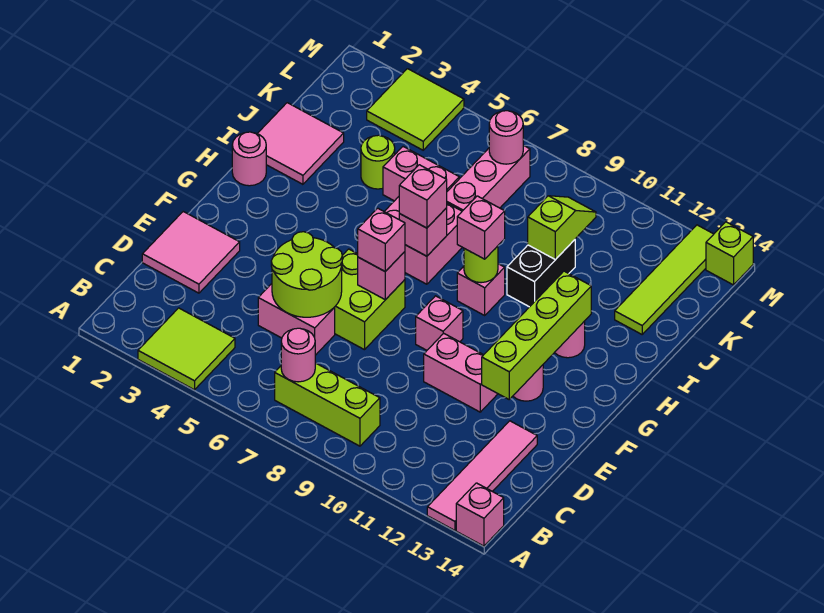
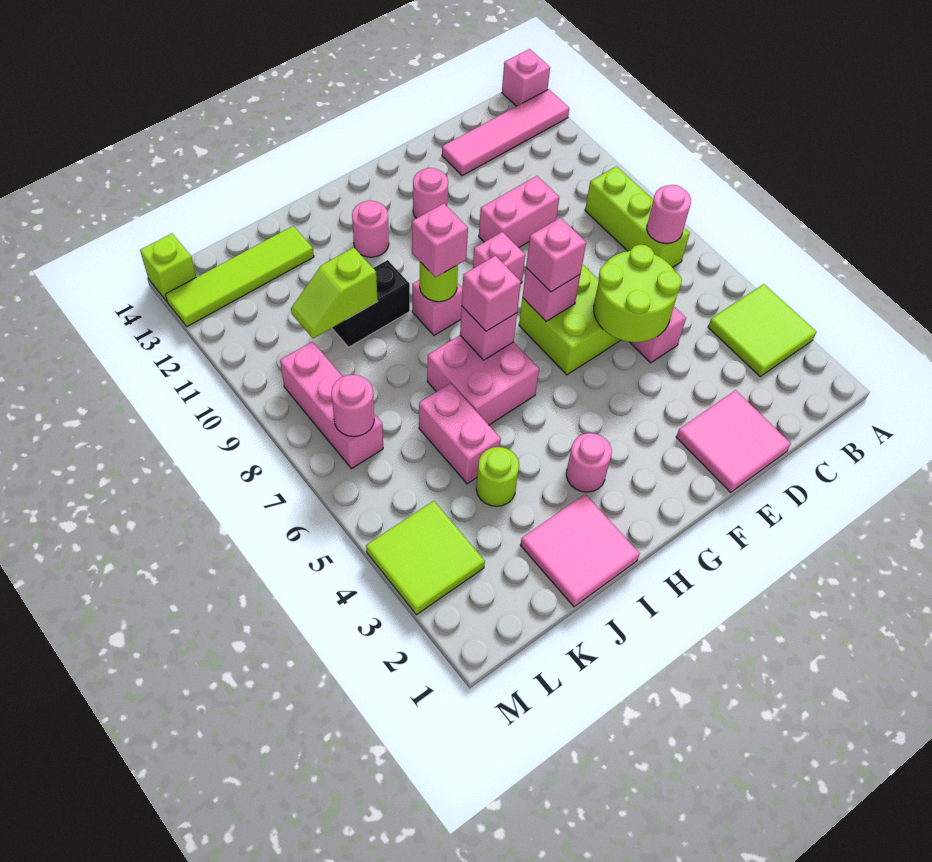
pink brick E10:E11 level 1 -> pink brick D10:E10 level 1
lime brick E12:H12 level 2 -> none
pink round brick H1 level 1 -> pink round brick H3 level 1
pink brick J7:L7 level 1 -> pink brick L7:L9 level 1

